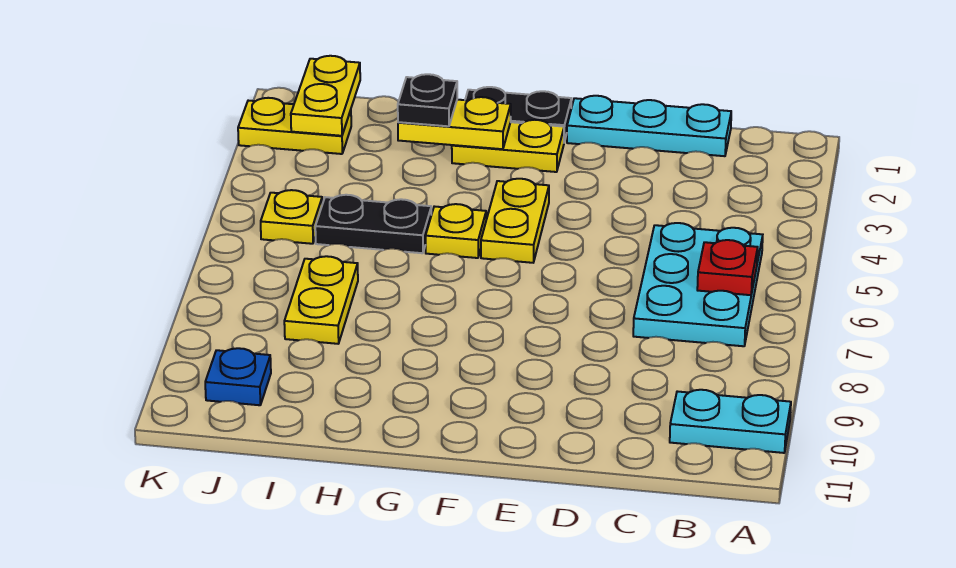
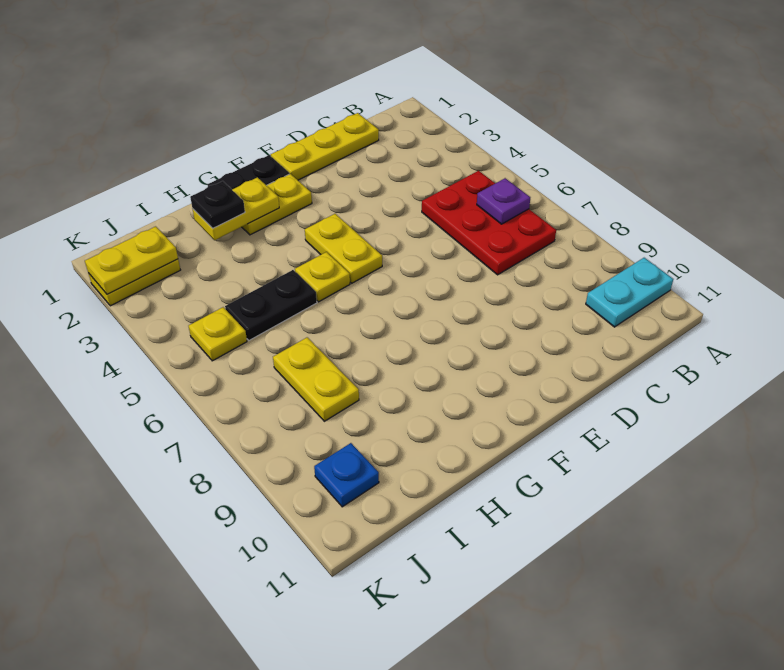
cyan plate B5:C7 level 1 -> red plate B5:C7 level 1
red plate B6 level 2 -> purple plate B6 level 2
cyan plate C1:E1 level 1 -> yellow plate C1:E1 level 1
yellow plate J1:J2 level 2 -> yellow plate J2:K2 level 2

